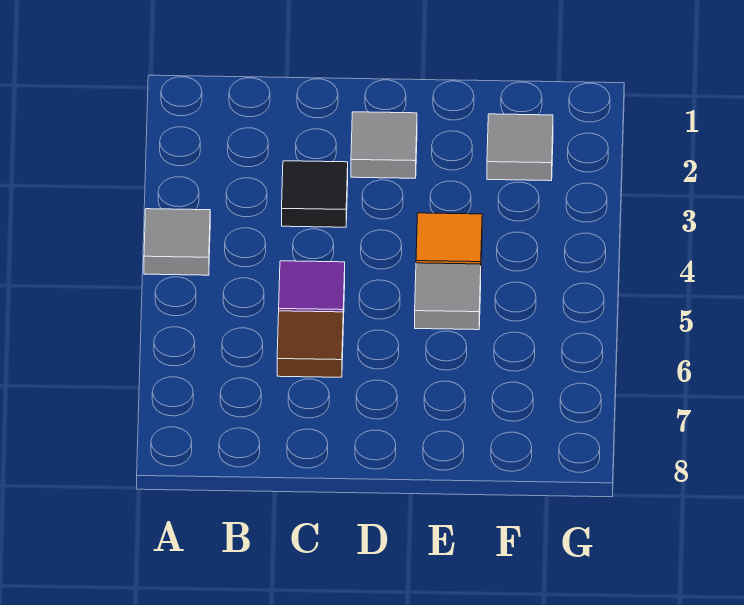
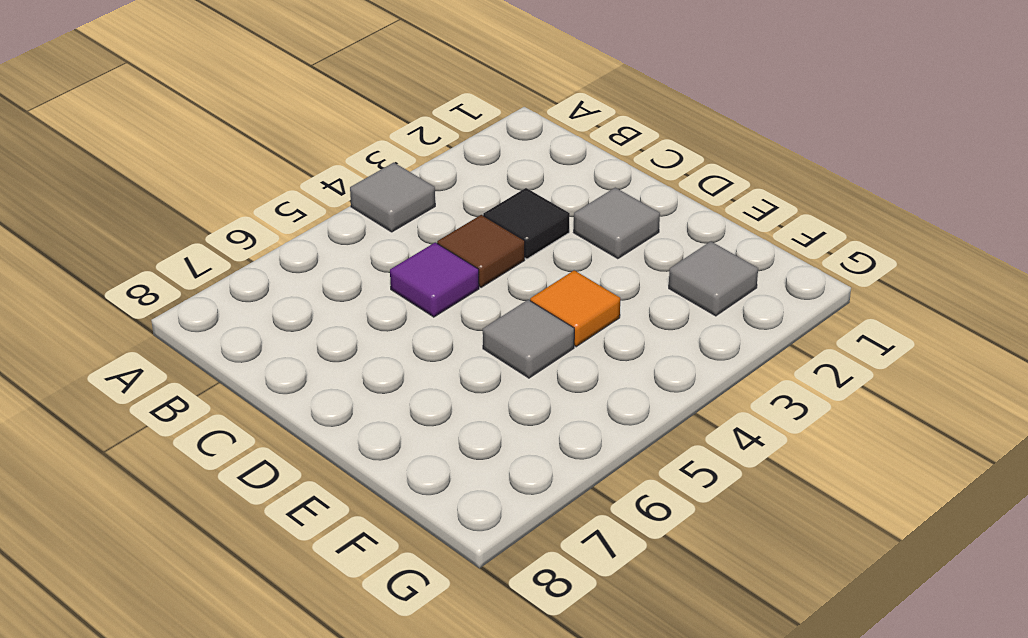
brown tile C6 level 1 -> brown tile C4 level 1

